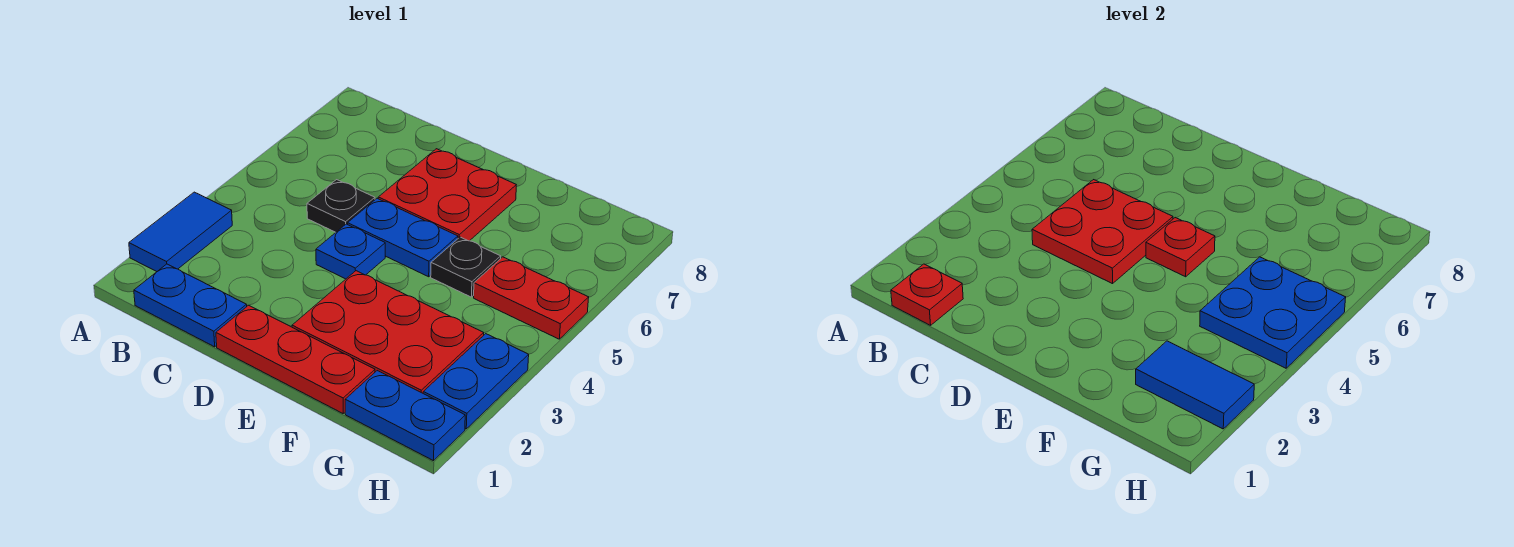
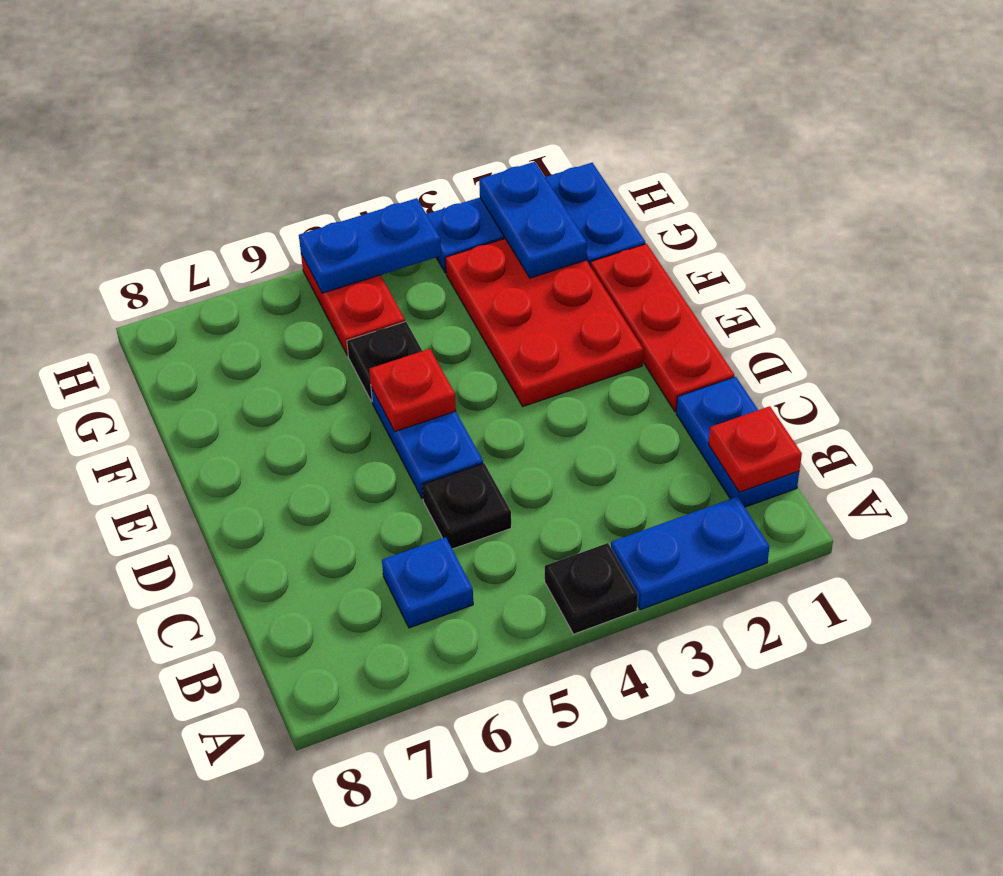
blue tile A2:A3 level 1 -> blue plate A2:A3 level 1
none -> black plate A4 level 1
red plate C4:D5 level 2 -> none
blue plate D4 level 1 -> blue plate B6 level 1
red plate D6:E7 level 1 -> none
blue tile G2:H2 level 2 -> blue plate G2:H2 level 2
blue plate G4:H5 level 2 -> blue plate H4:H5 level 2

